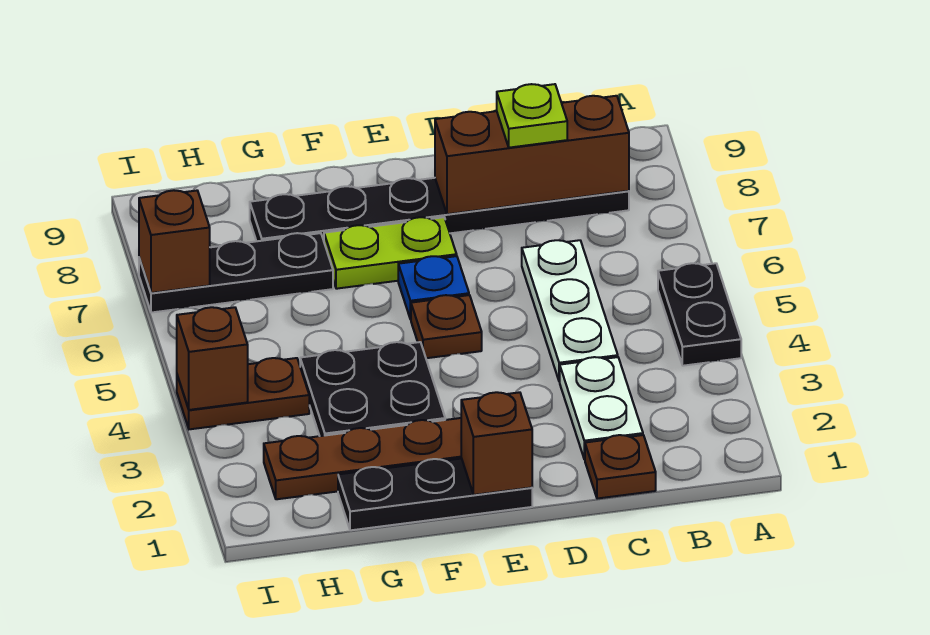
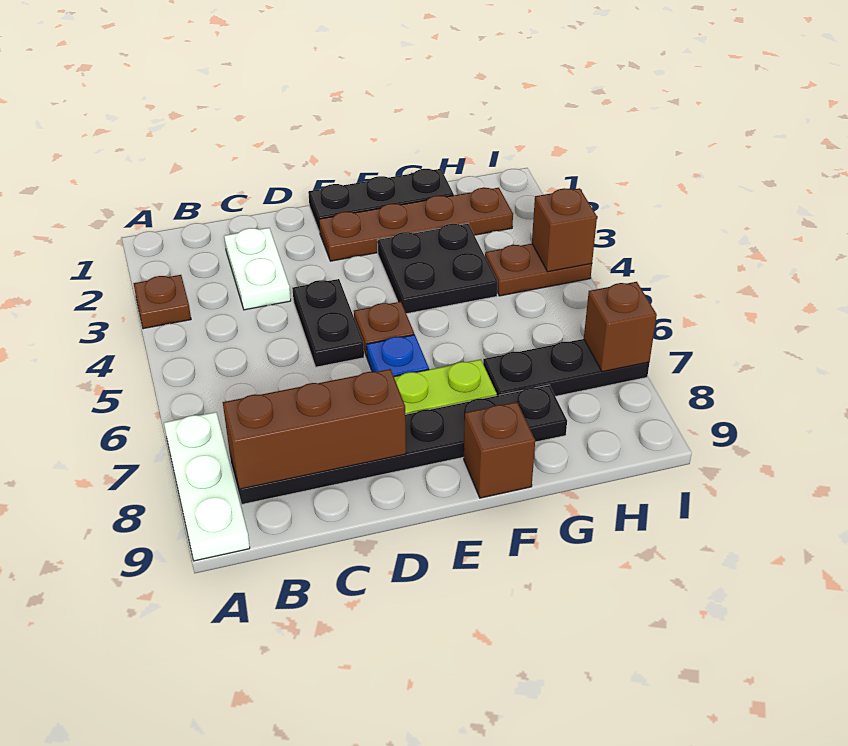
black plate A4:A5 level 1 -> black plate D4:D5 level 1
brown plate C1 level 1 -> brown plate A3 level 1
white plate C4:C6 level 1 -> white plate A7:A9 level 1
lime plate C8 level 3 -> none
brown brick E1 level 2 -> brown brick F9 level 1

